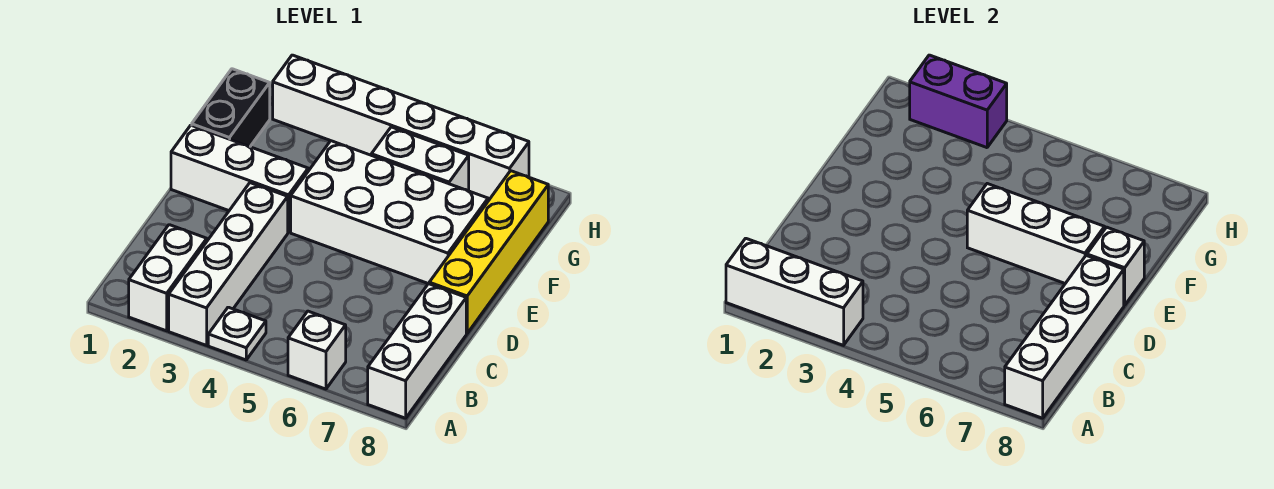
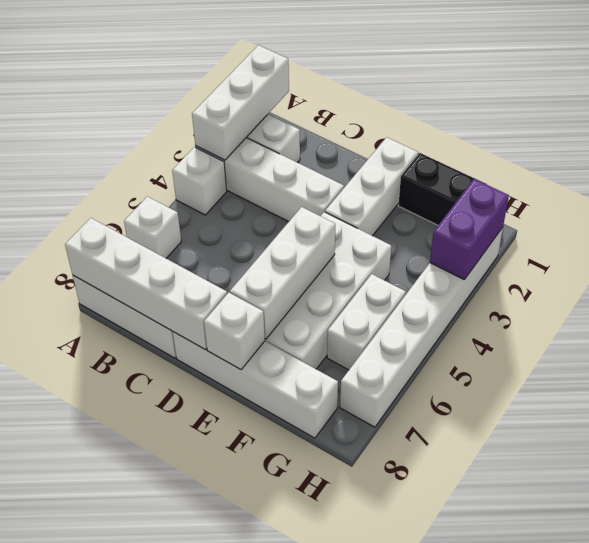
white plate A4 level 1 -> white brick A4 level 1
yellow brick D8:G8 level 1 -> white brick D8:G8 level 1

